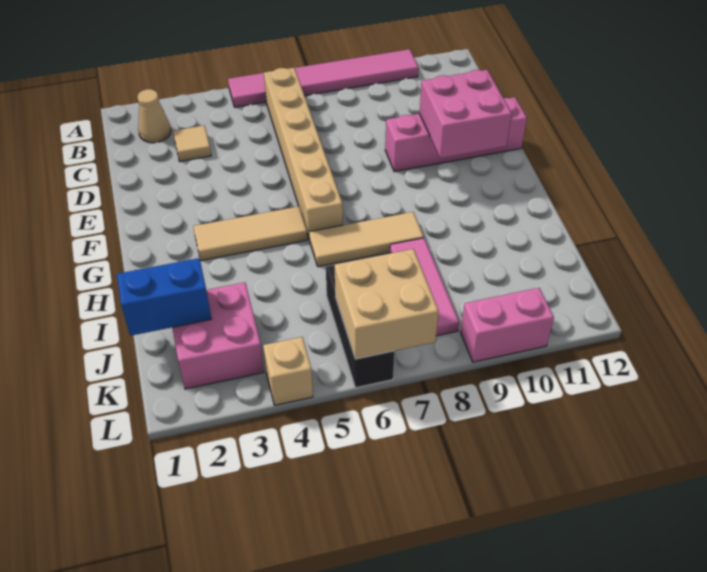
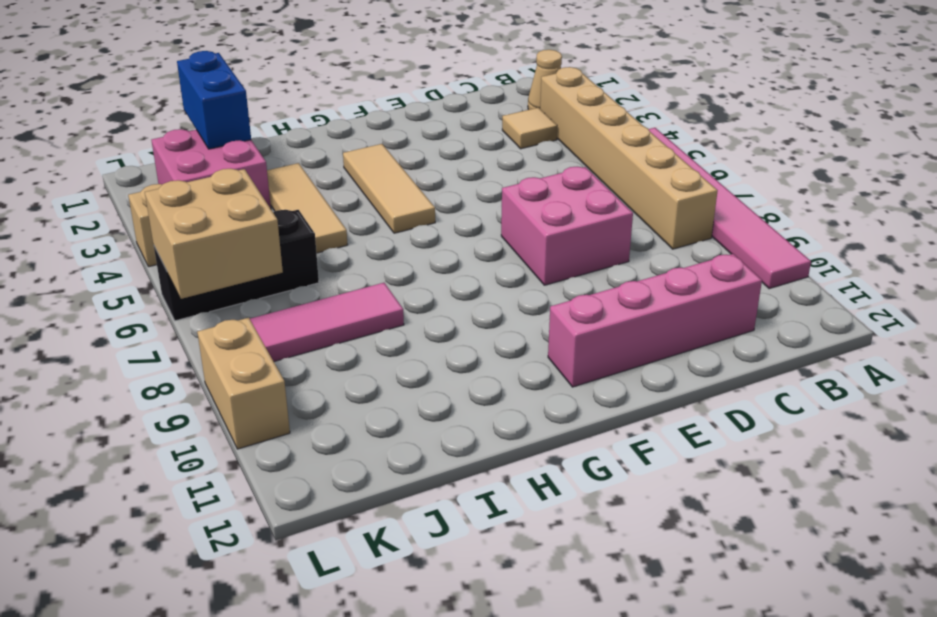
tan brick B6:G6 level 1 -> tan brick B3:B8 level 1
pink brick E9:E12 level 1 -> pink brick C11:F11 level 1
pink brick E10:F11 level 2 -> pink brick D7:E8 level 1
tan tile H6:H8 level 1 -> tan tile I3:I5 level 1
pink brick L9:L10 level 1 -> tan brick L9:L10 level 1

